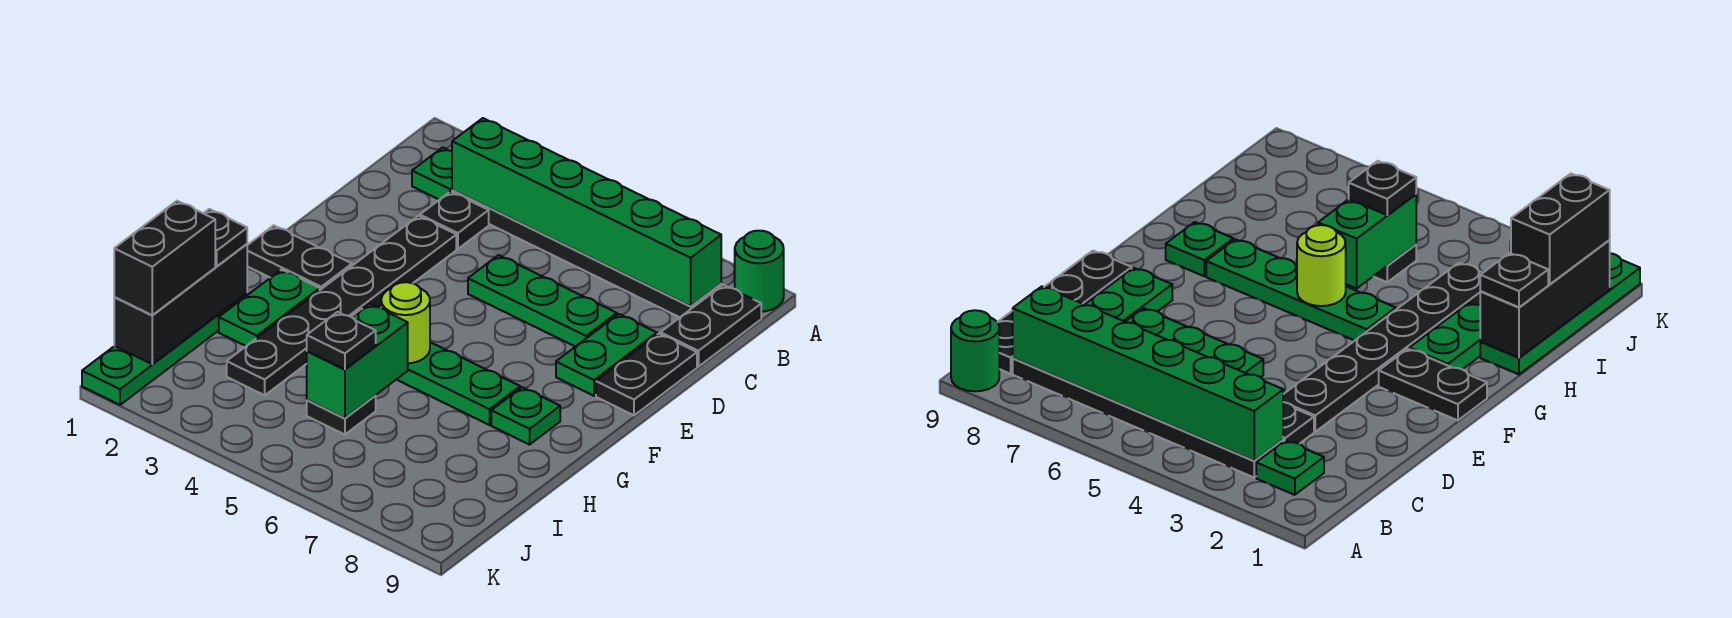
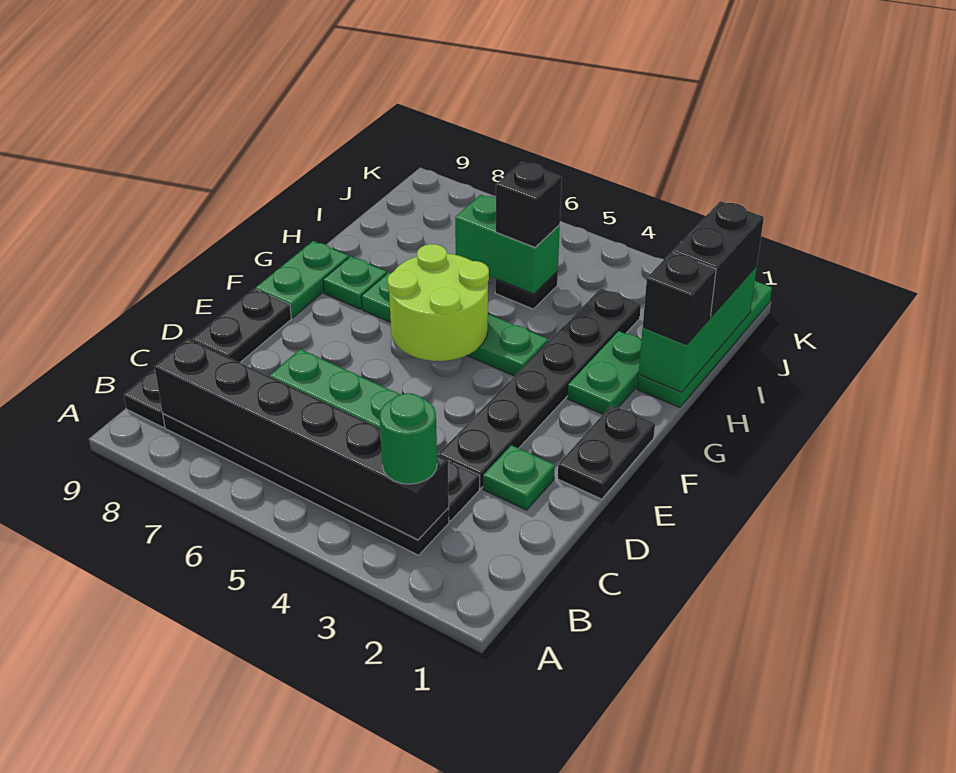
green round brick A9 level 1 -> green round brick B3 level 3
green plate B2 level 1 -> green plate D2 level 1
green brick B3:B8 level 2 -> black brick B3:B8 level 2
green plate D8:E8 level 1 -> green plate F9:G9 level 1
black plate F1:F2 level 1 -> black plate E1:F1 level 1
lime round brick G5 level 2 -> lime round brick F5:G6 level 2
black brick H1:J1 level 2 -> green brick H1:J1 level 2
black plate H1 level 3 -> black brick H1 level 3
green brick H5:I5 level 2 -> green brick I5:I6 level 2
black plate I5 level 3 -> black brick I5 level 3

